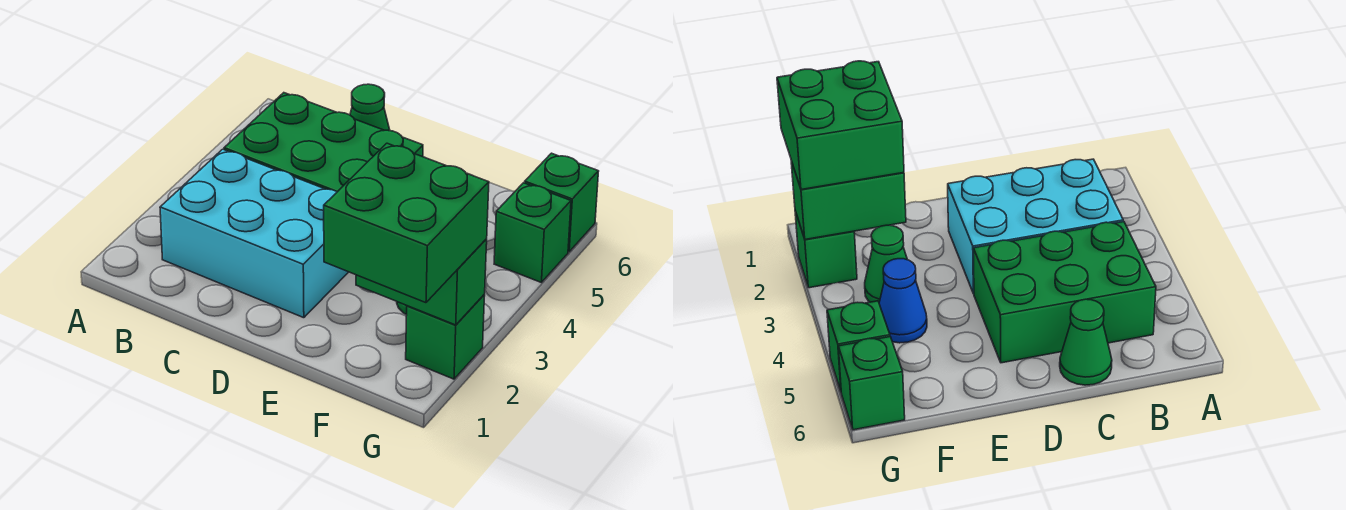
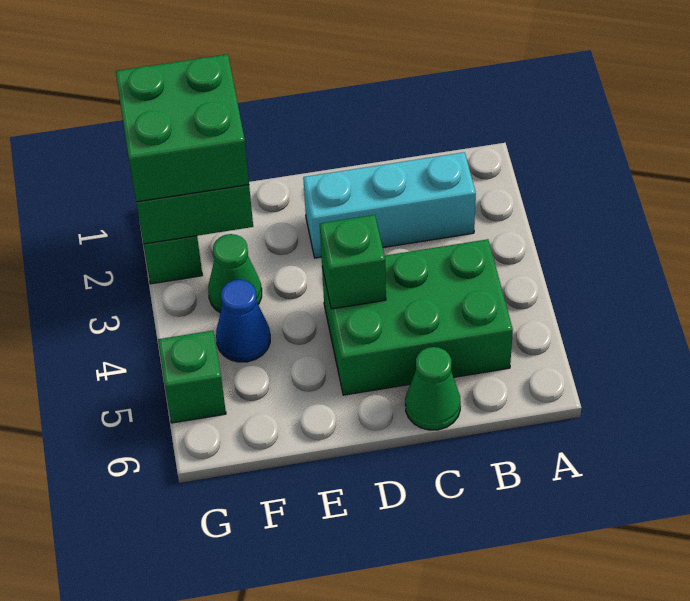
cyan brick B2:D3 level 1 -> cyan brick B2:D2 level 1
green brick G6 level 1 -> green brick D4 level 2

